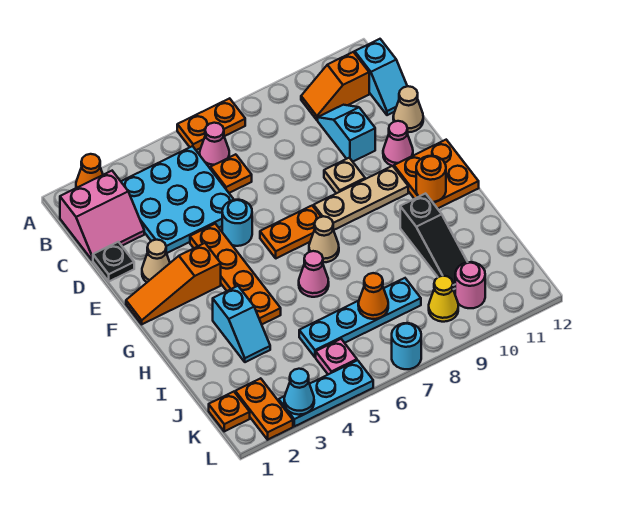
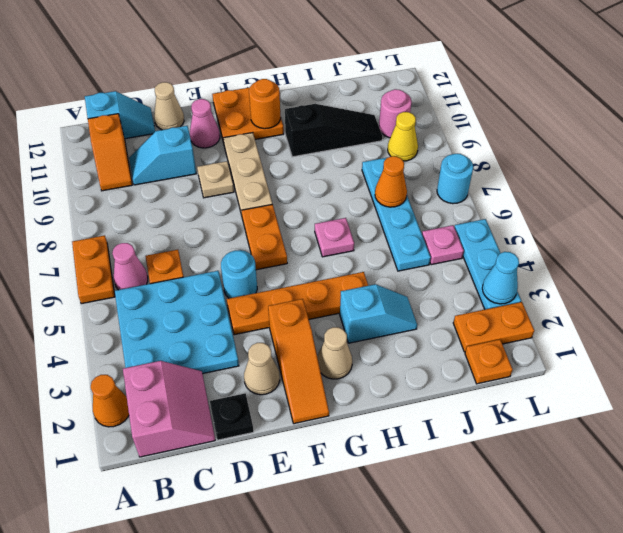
tan cone G7 level 1 -> tan cone G2 level 1
pink cone H6 level 1 -> pink plate H6 level 1

